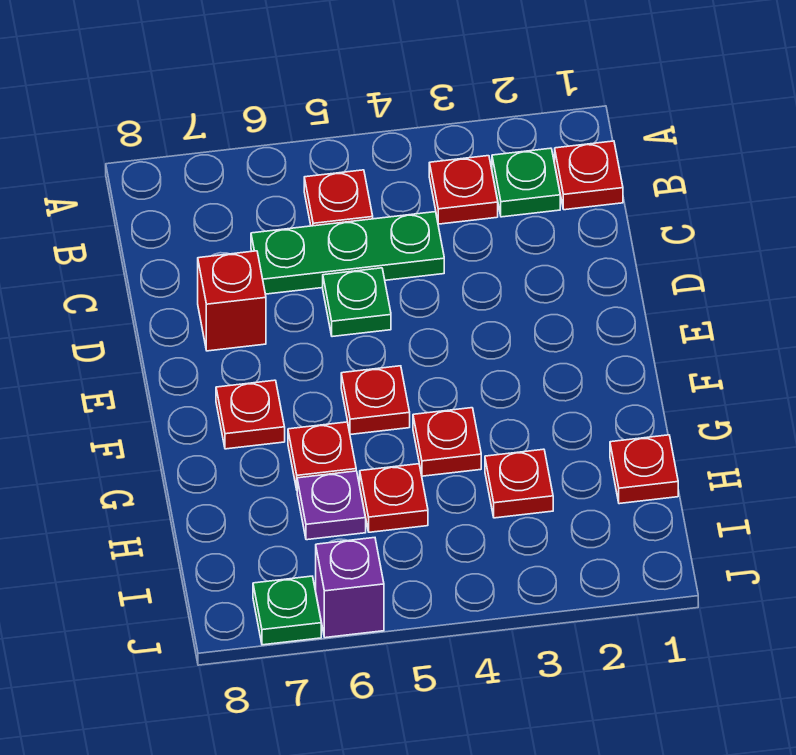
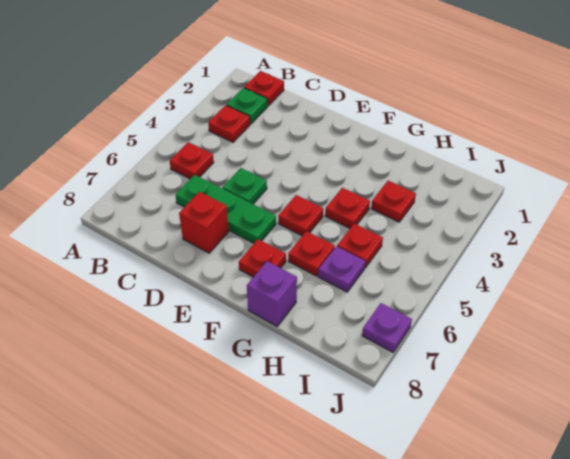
green plate C4:C6 level 1 -> green plate C6:E6 level 1
red plate H1 level 1 -> none
purple brick J6 level 1 -> purple brick G8 level 1
green plate J7 level 1 -> purple plate J7 level 1

